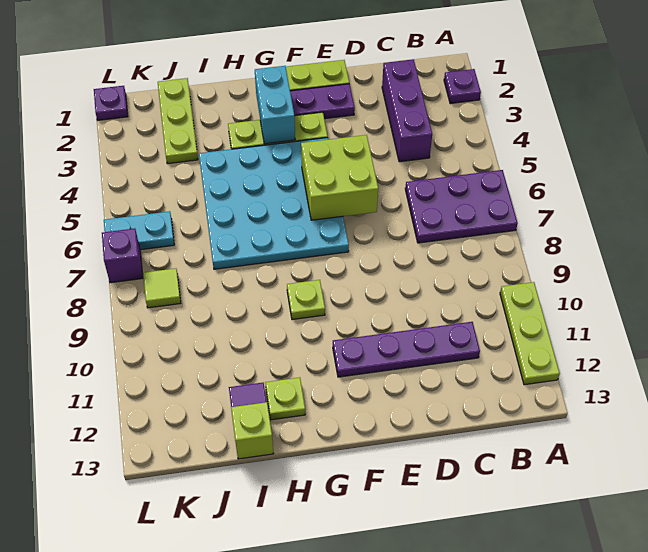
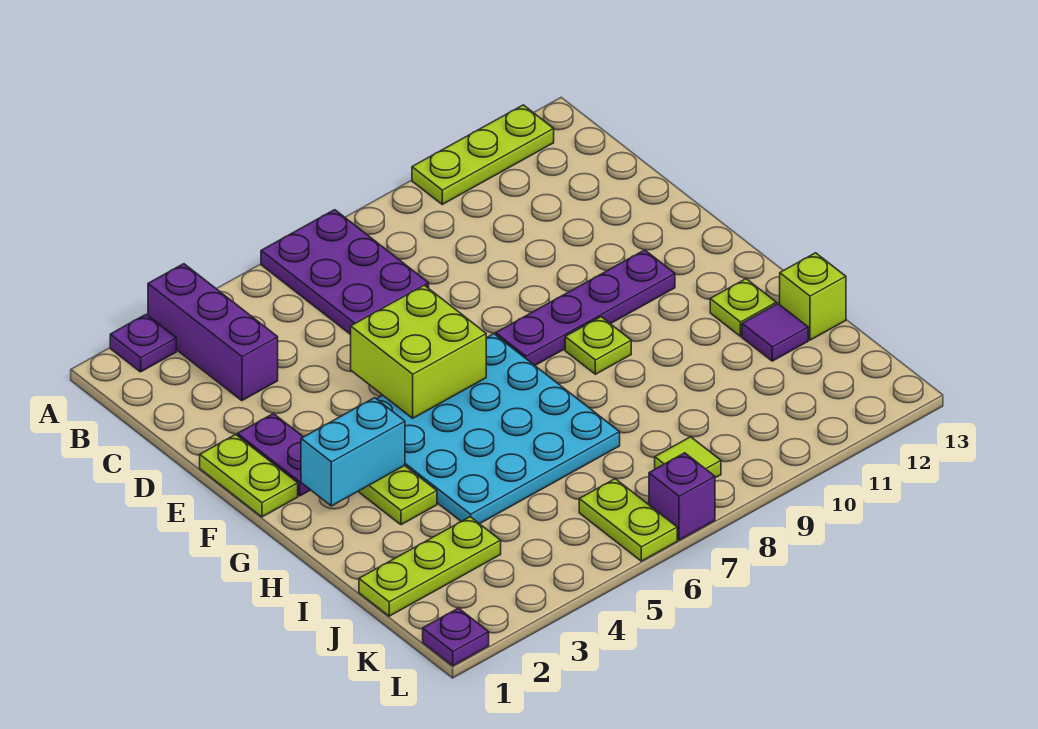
purple brick C2:C4 level 1 -> purple brick A3:C3 level 1
purple plate C11:F11 level 1 -> purple plate F8:F11 level 1
cyan plate K6:L6 level 1 -> lime plate K6:L6 level 1

